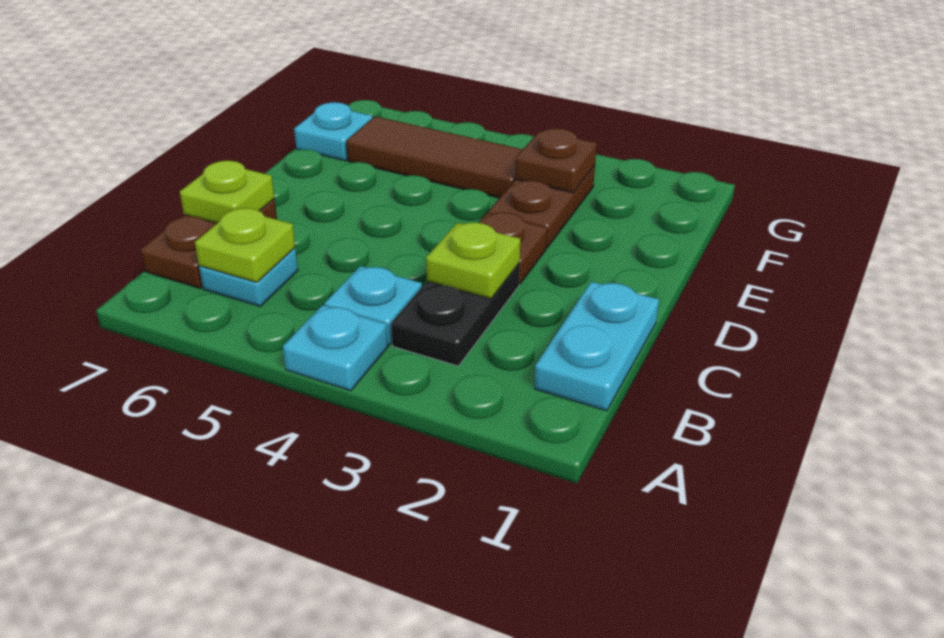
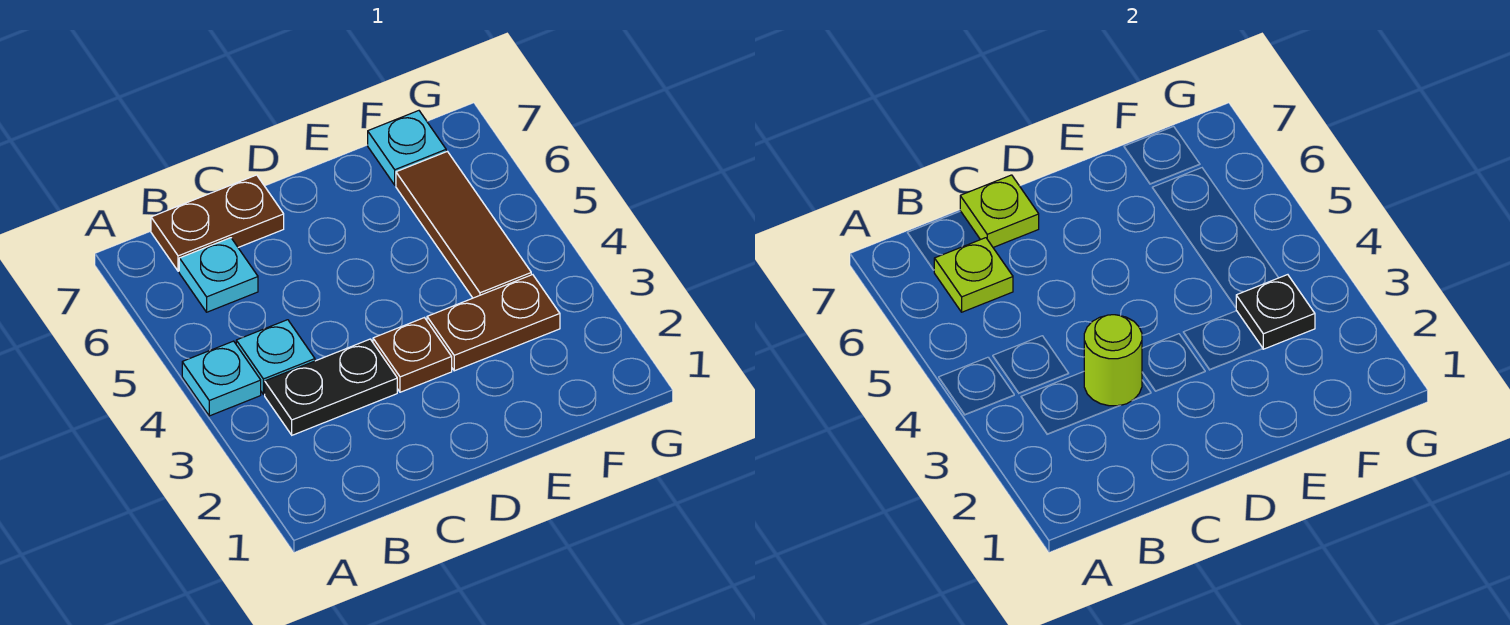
cyan plate B1:C1 level 1 -> none
lime plate C3 level 2 -> lime round brick C3 level 2
brown plate F3 level 2 -> black plate F3 level 2

